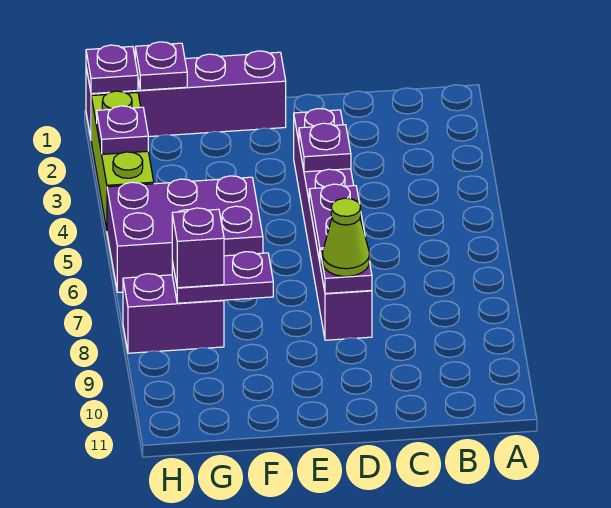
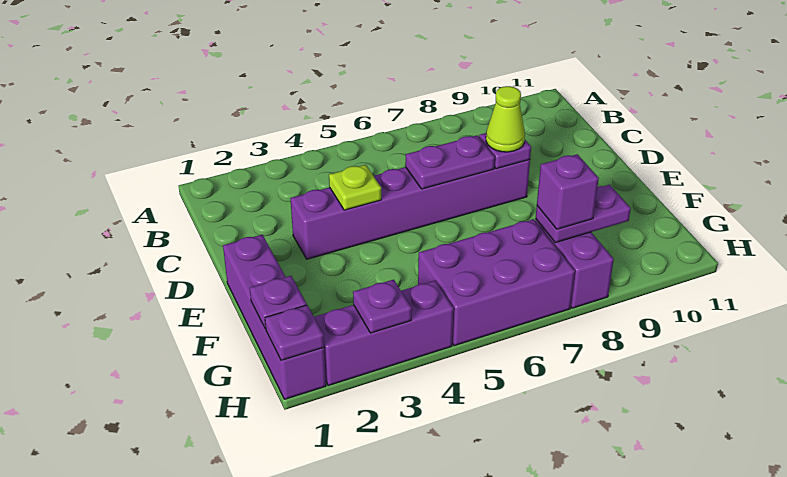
purple plate D4 level 2 -> lime plate D4 level 2
purple brick F5:H6 level 1 -> purple brick G5:H7 level 1
purple plate F8:G8 level 2 -> purple plate G8:G9 level 2
lime brick H2:H4 level 1 -> purple brick H2:H4 level 1

